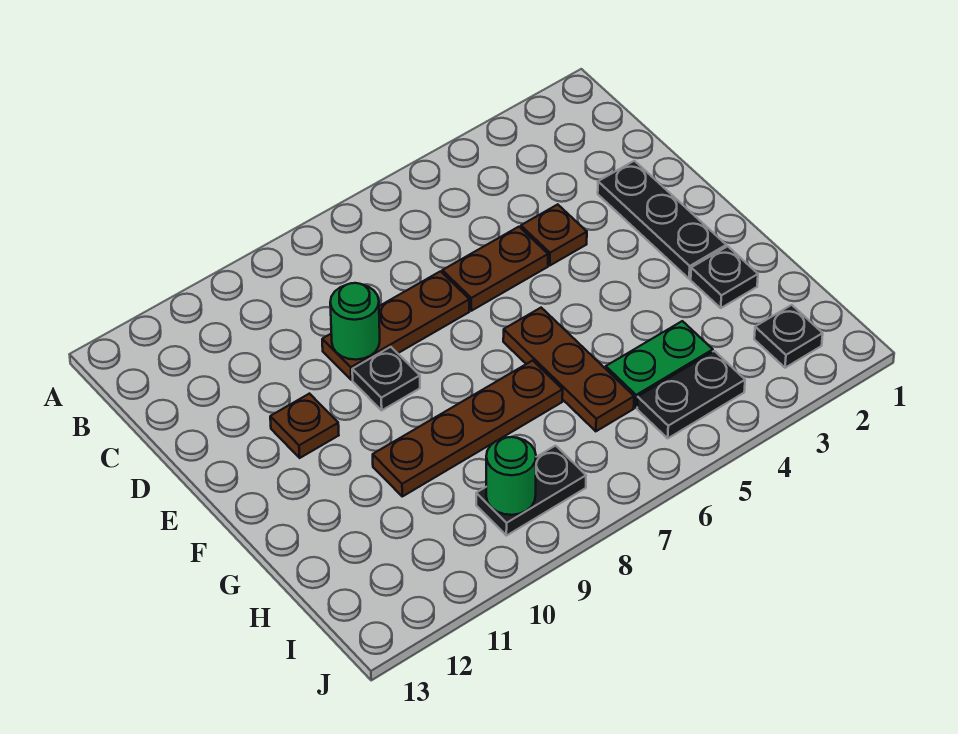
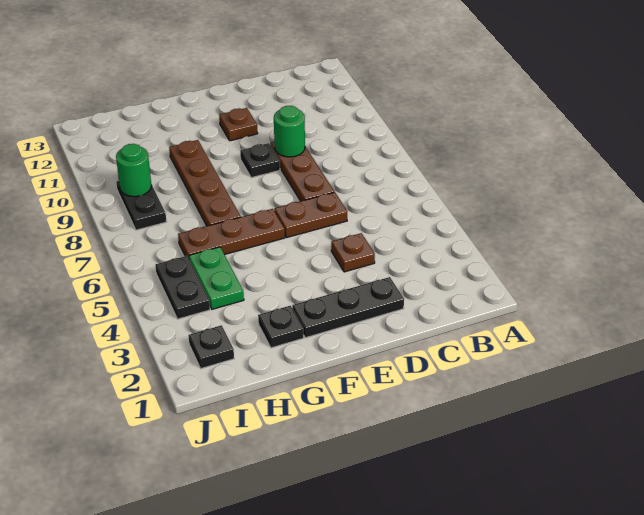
brown plate D5:D6 level 1 -> brown plate D6:E6 level 1

